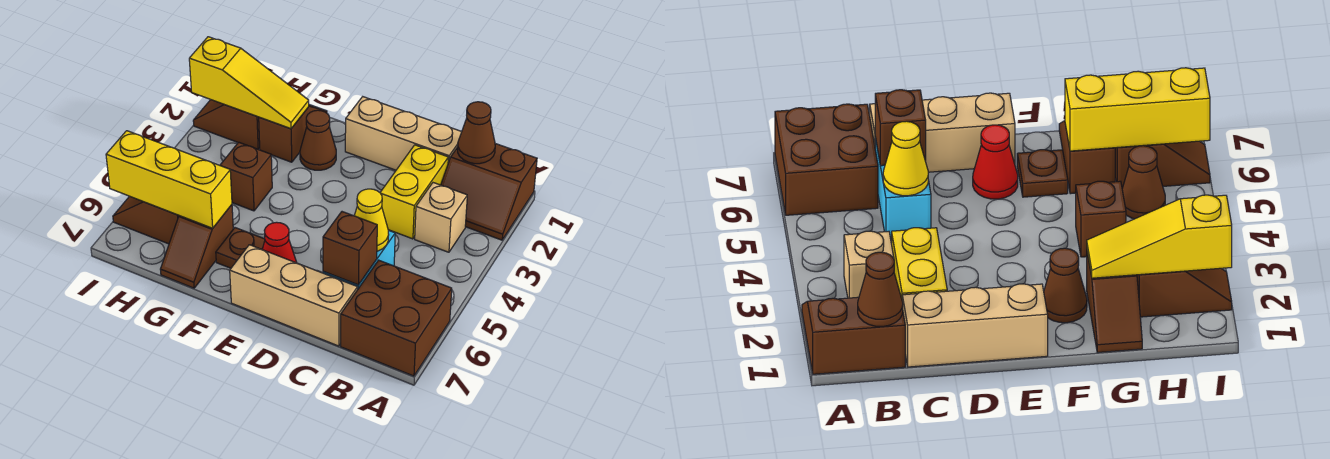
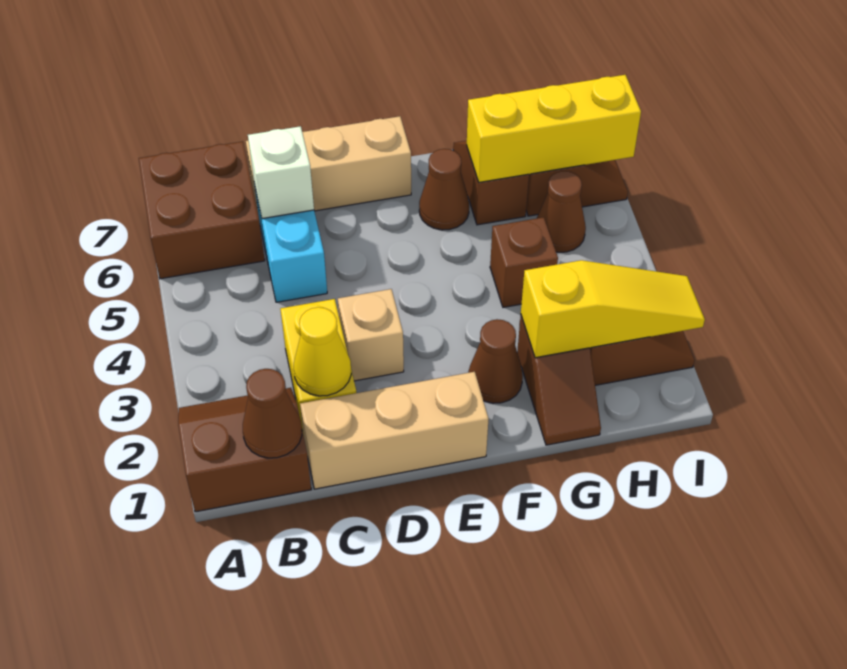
tan brick B3 level 1 -> tan brick D3 level 1
yellow cone C5 level 2 -> yellow cone C2 level 2
brown brick C6 level 2 -> white brick C6 level 2
red cone E6 level 1 -> none
brown plate F6 level 1 -> brown cone F6 level 1
yellow slope G2:I2 level 2 top I -> yellow slope G2:I2 level 2 top G

